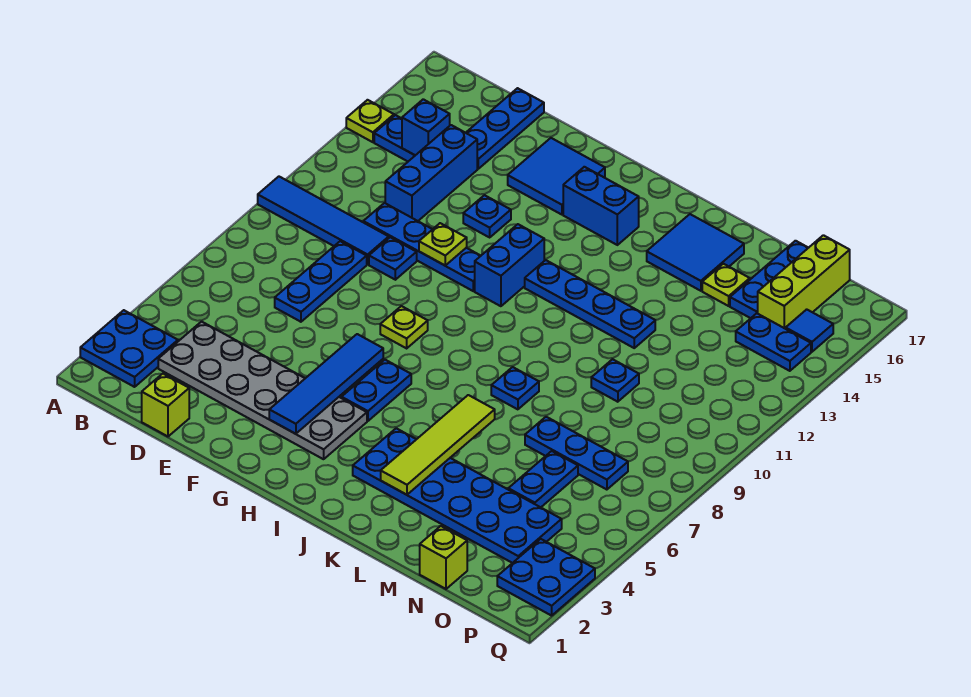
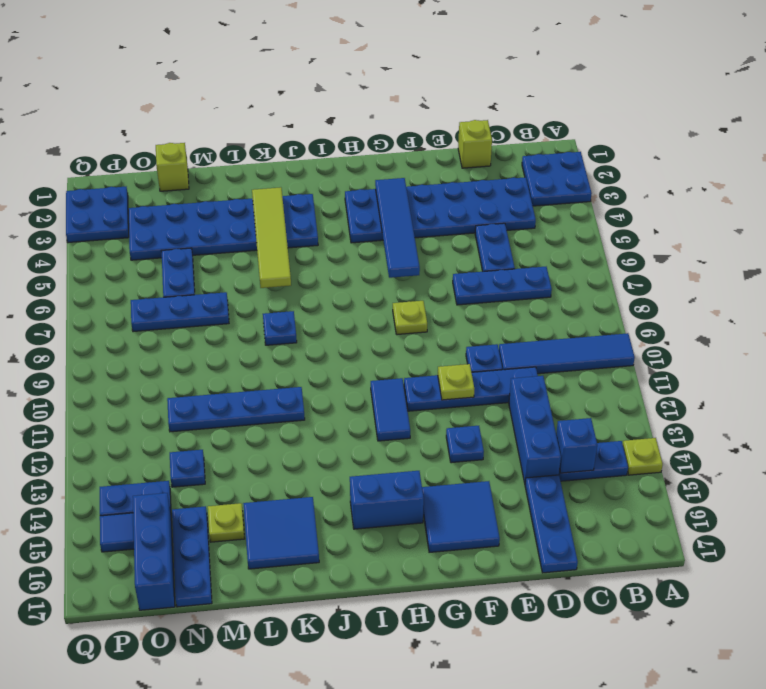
grey plate C3:H4 level 1 -> blue plate C3:H4 level 1
blue plate D7:D9 level 1 -> blue plate C7:E7 level 1
blue plate H5:H6 level 1 -> blue plate D5:D6 level 1
blue brick H11:H12 level 1 -> blue tile H11:H12 level 1
blue plate I12:L12 level 1 -> blue plate K11:N11 level 1
blue plate M10 level 1 -> blue plate N13 level 1
lime brick O15:O17 level 1 -> blue brick O15:O17 level 1

